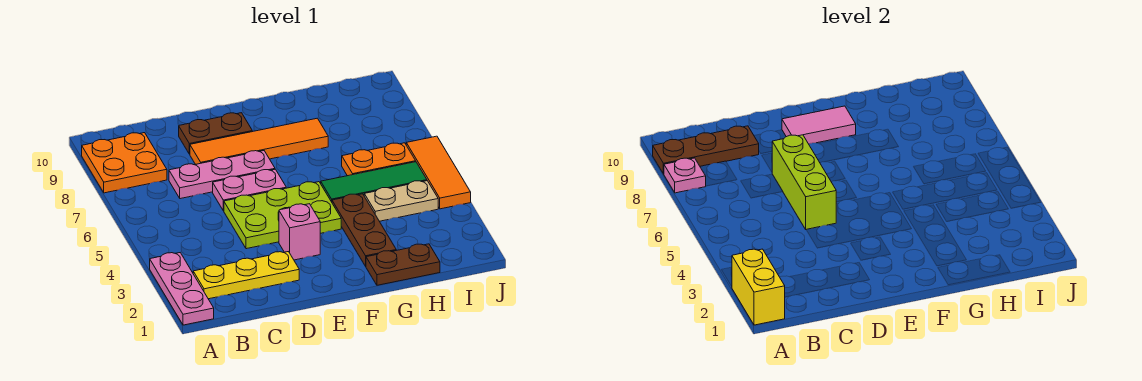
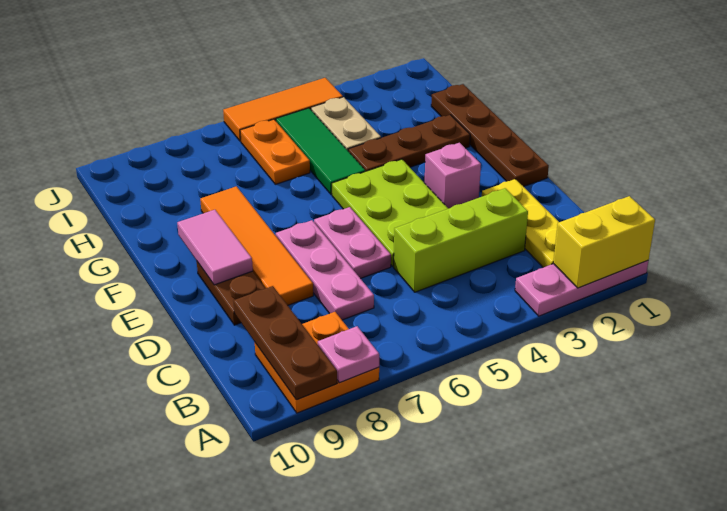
lime brick D5:D7 level 2 -> lime brick C3:C5 level 1
brown plate G1:H1 level 1 -> brown plate E1:H1 level 1

